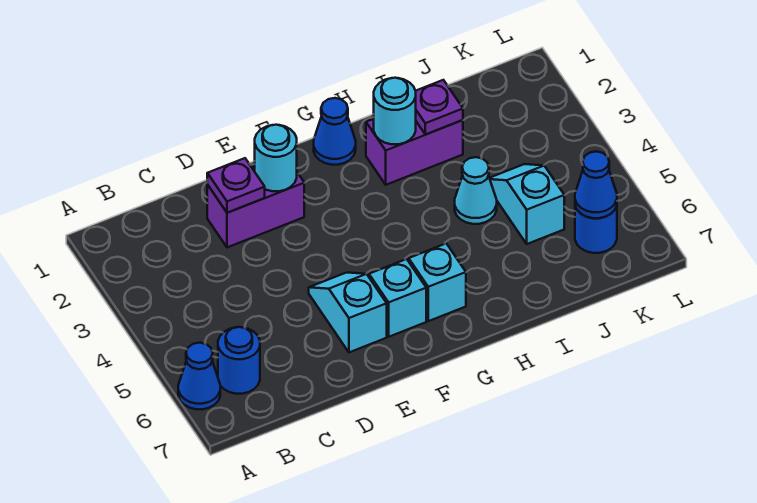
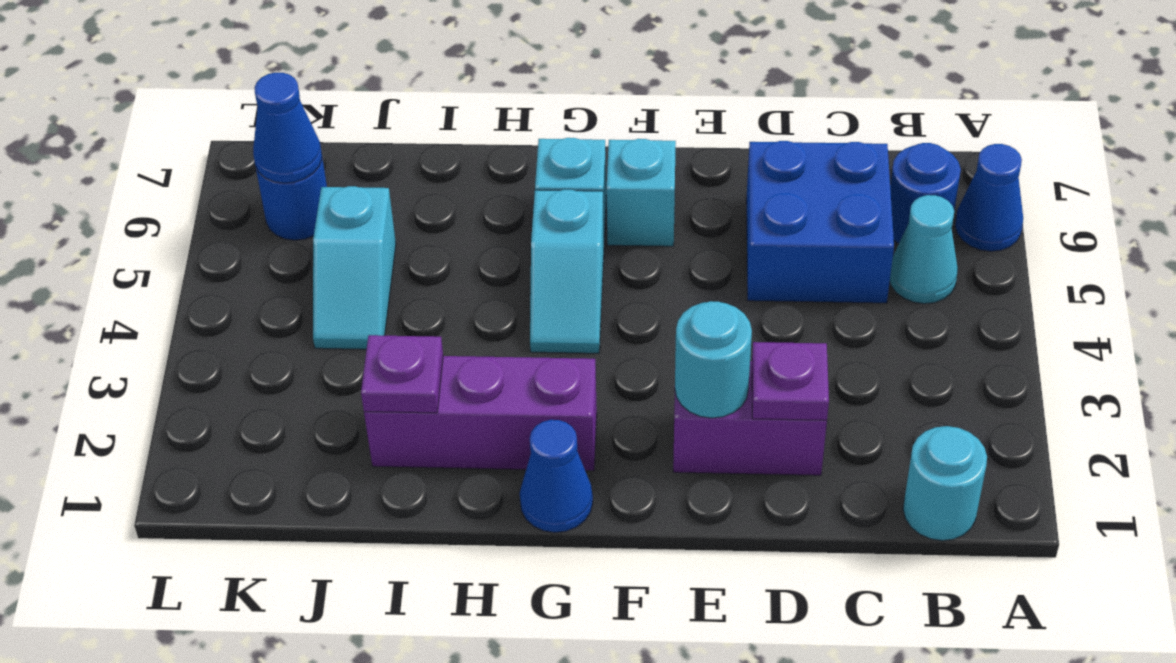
none -> blue brick C5:D6 level 1
cyan slope E5:E6 level 1 top 6 -> cyan slope G4:G5 level 1 top 5
purple brick H2:I2 level 1 -> purple brick G2:I2 level 1
cyan round brick H2 level 2 -> cyan round brick B1 level 1
cyan cone I4 level 1 -> cyan cone B5 level 1

